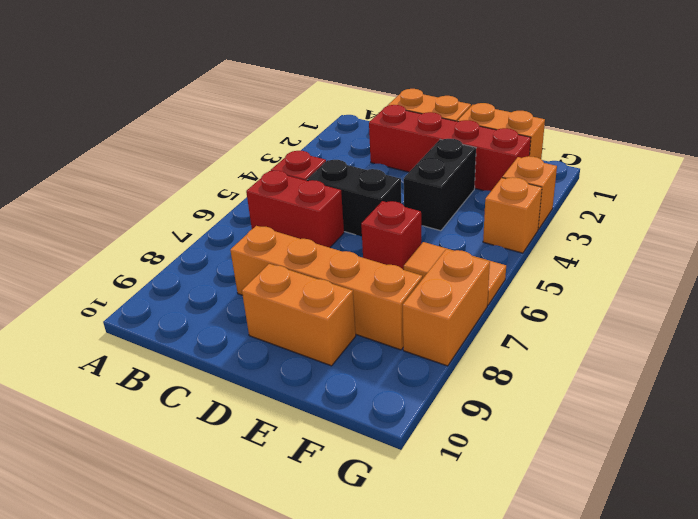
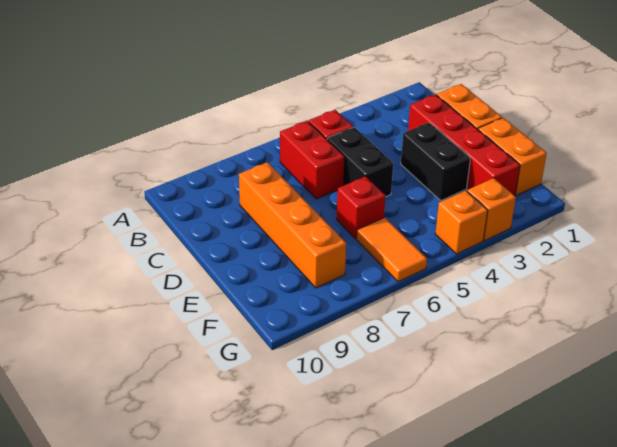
orange brick D9:E9 level 1 -> none
black brick E3:E4 level 1 -> black brick D3:E3 level 1
orange brick G7:G8 level 1 -> none

